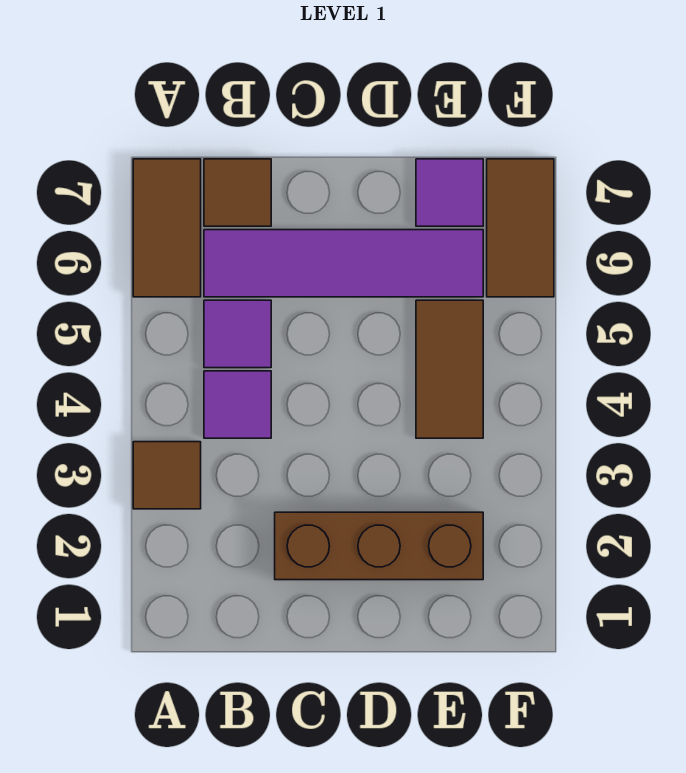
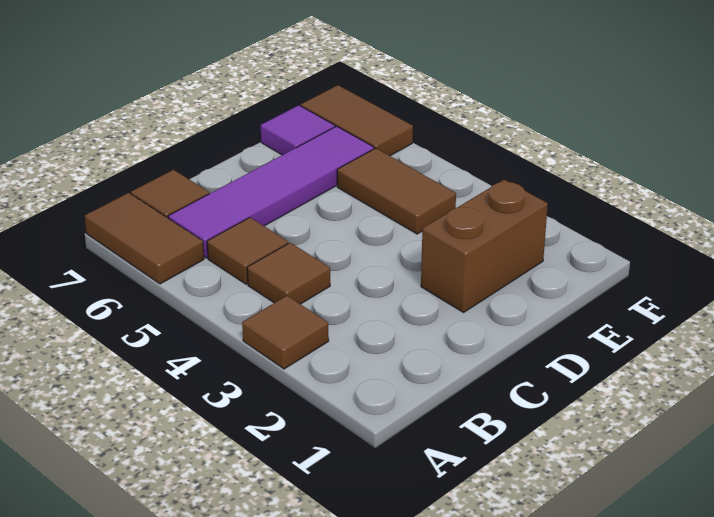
purple tile B4 level 1 -> brown tile B4 level 1
purple tile B5 level 1 -> brown tile B5 level 1
brown brick C2:E2 level 1 -> brown brick D2:E2 level 1

